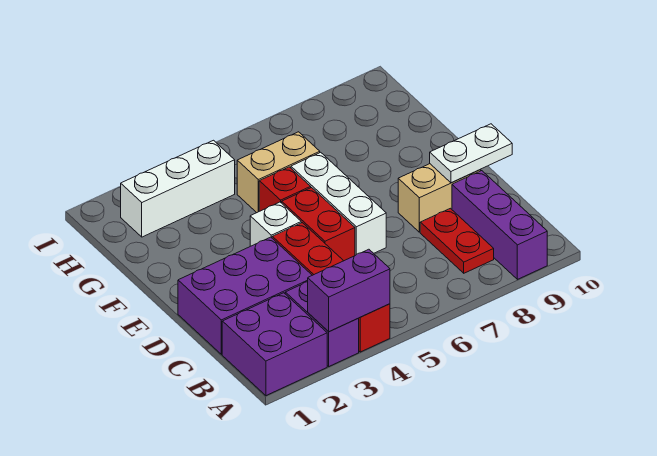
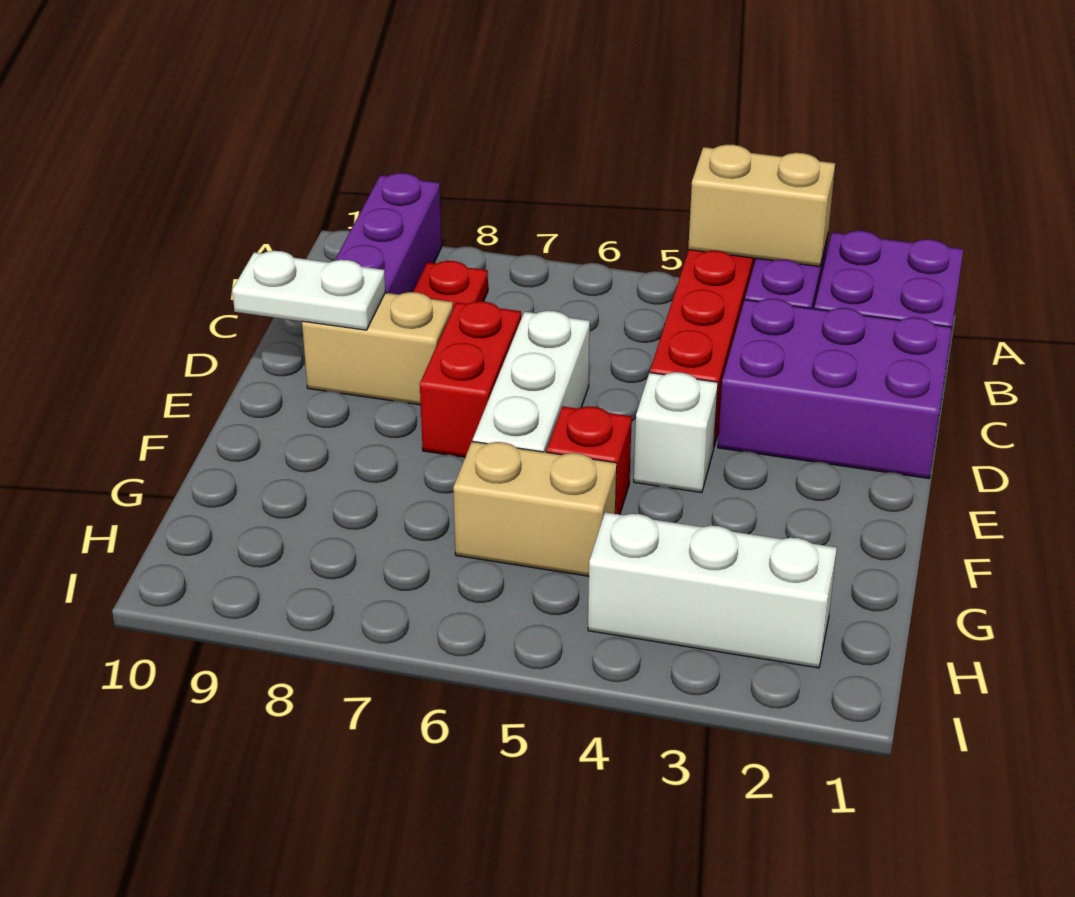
purple brick A3:A4 level 2 -> tan brick A3:A4 level 2
red brick D5:E5 level 1 -> red brick D7:E7 level 1

